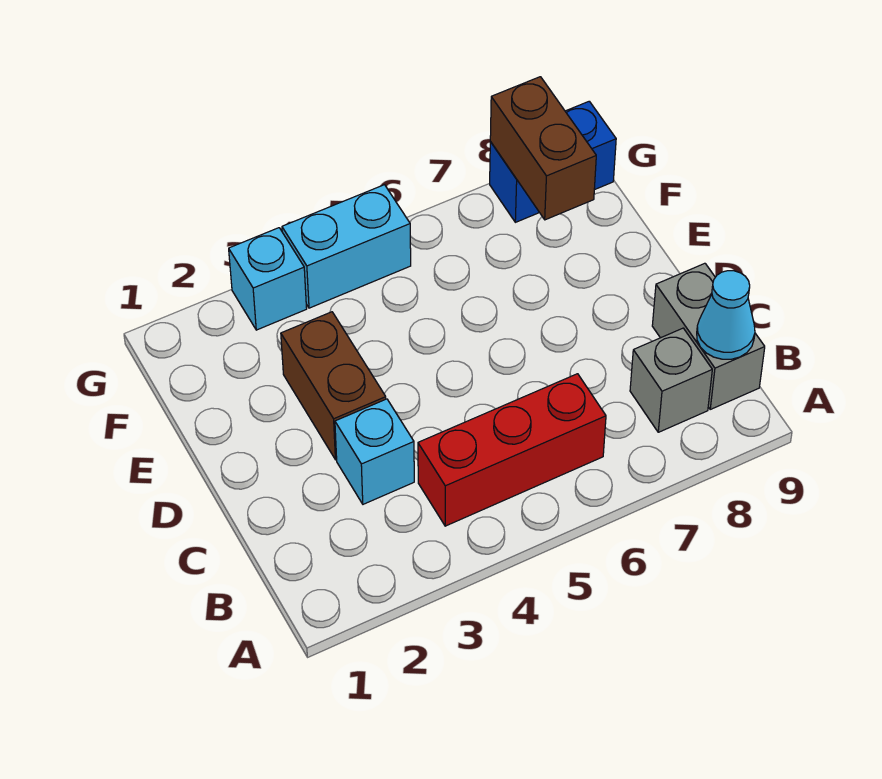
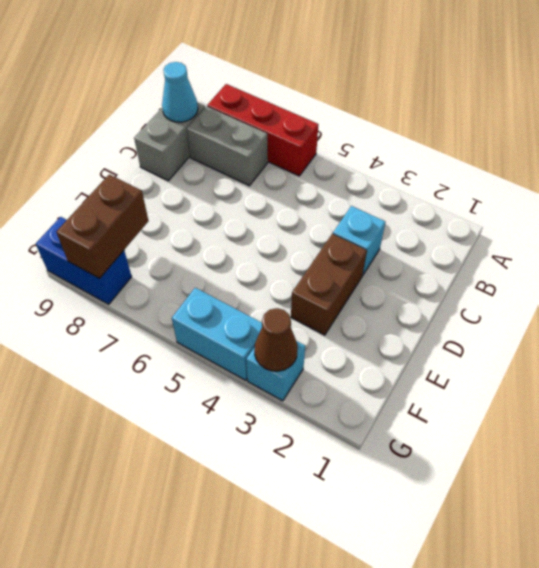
red brick B4:B6 level 1 -> red brick A6:A8 level 1
grey brick B8 level 1 -> grey brick B7:B8 level 1
none -> brown cone G3 level 2

